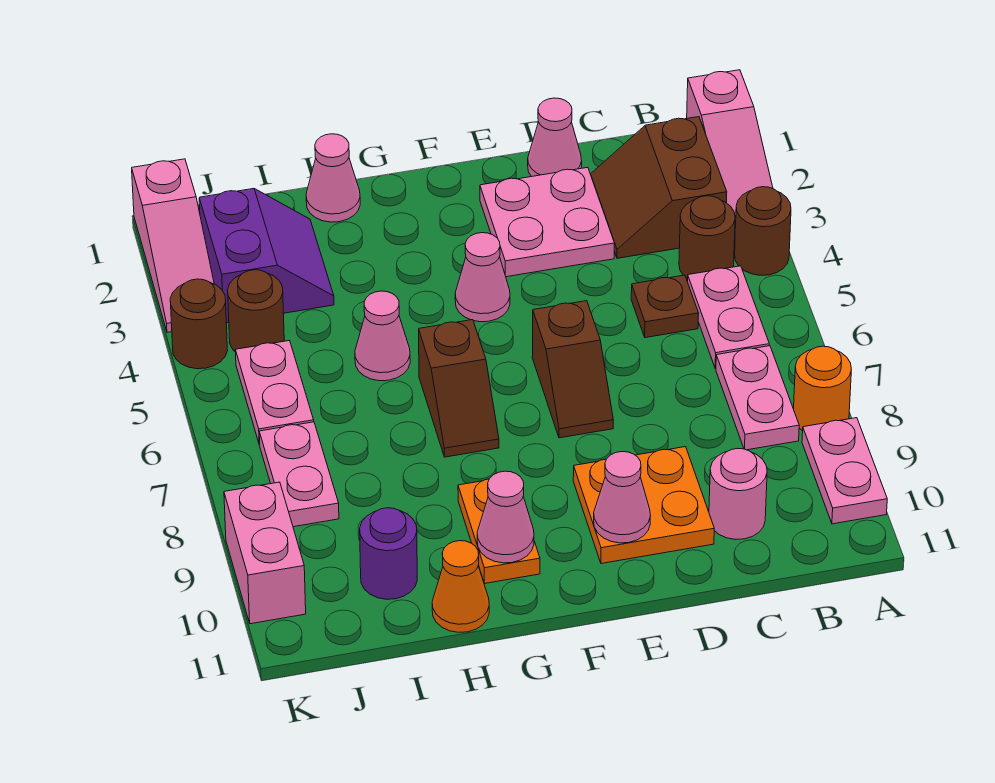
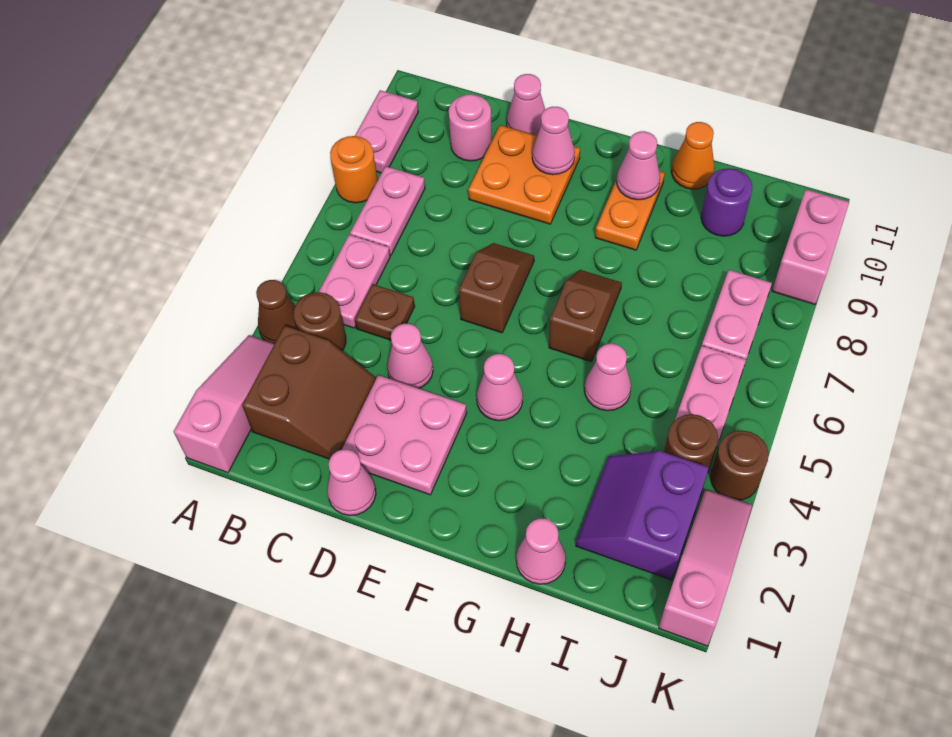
brown round brick A4 level 1 -> brown cone A4 level 1
none -> pink cone D4 level 1
none -> pink cone D11 level 1

